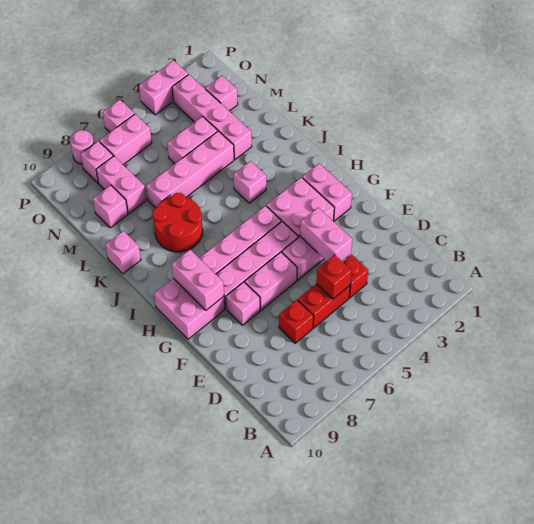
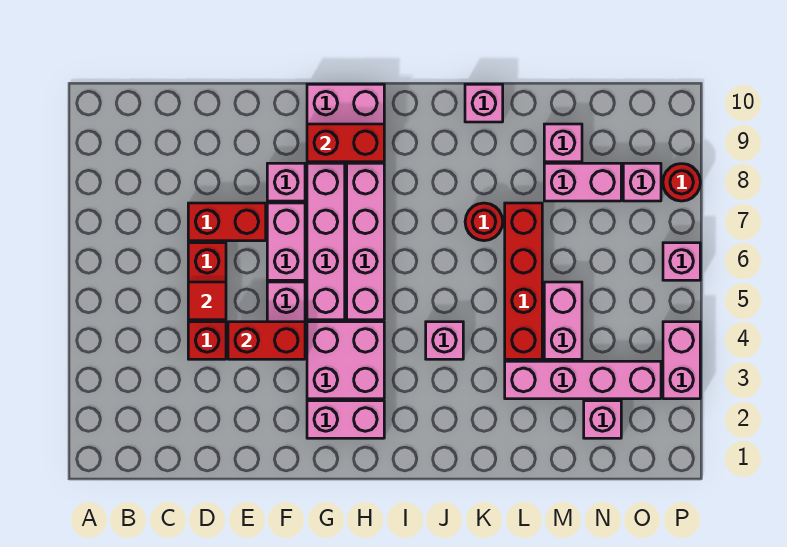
red brick D5 level 2 -> red tile D5 level 2
red brick D7 level 1 -> red brick D7:E7 level 1
pink brick E4:F4 level 2 -> red brick E4:F4 level 2
pink brick G9:H9 level 2 -> red brick G9:H9 level 2
red round brick J7:K8 level 1 -> red round brick K7 level 1
pink brick L4:L7 level 1 -> red brick L4:L7 level 1
pink brick O6:O7 level 1 -> none
pink round brick P8 level 1 -> red round brick P8 level 1

